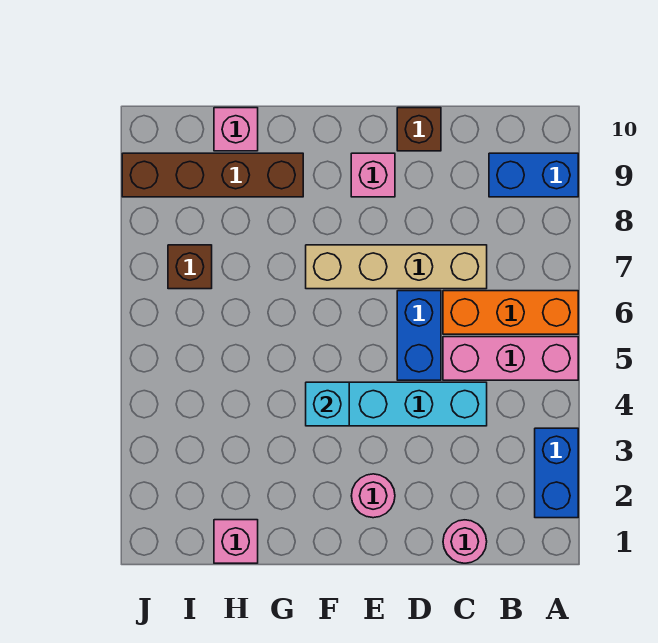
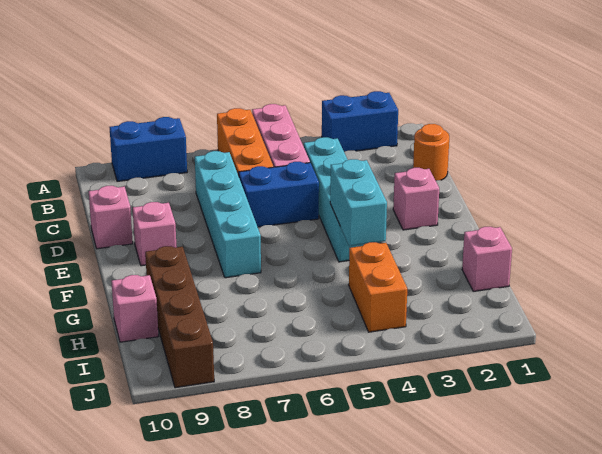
blue brick A9:B9 level 1 -> blue brick A8:A9 level 1
pink round brick C1 level 1 -> orange round brick C1 level 1
tan brick C7:F7 level 1 -> cyan brick C7:F7 level 1
brown brick D10 level 1 -> pink brick D10 level 1
pink round brick E2 level 1 -> pink brick E2 level 1
cyan brick F4 level 2 -> cyan brick F4:G4 level 2
none -> orange brick H4:I4 level 1
brown brick I7 level 1 -> none

